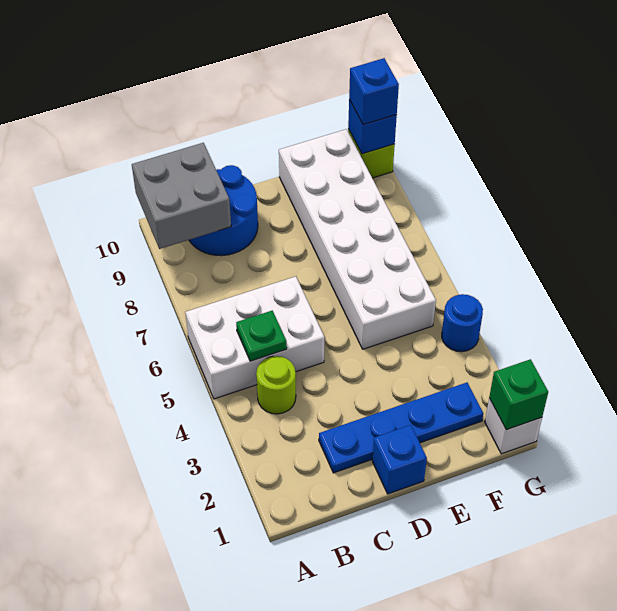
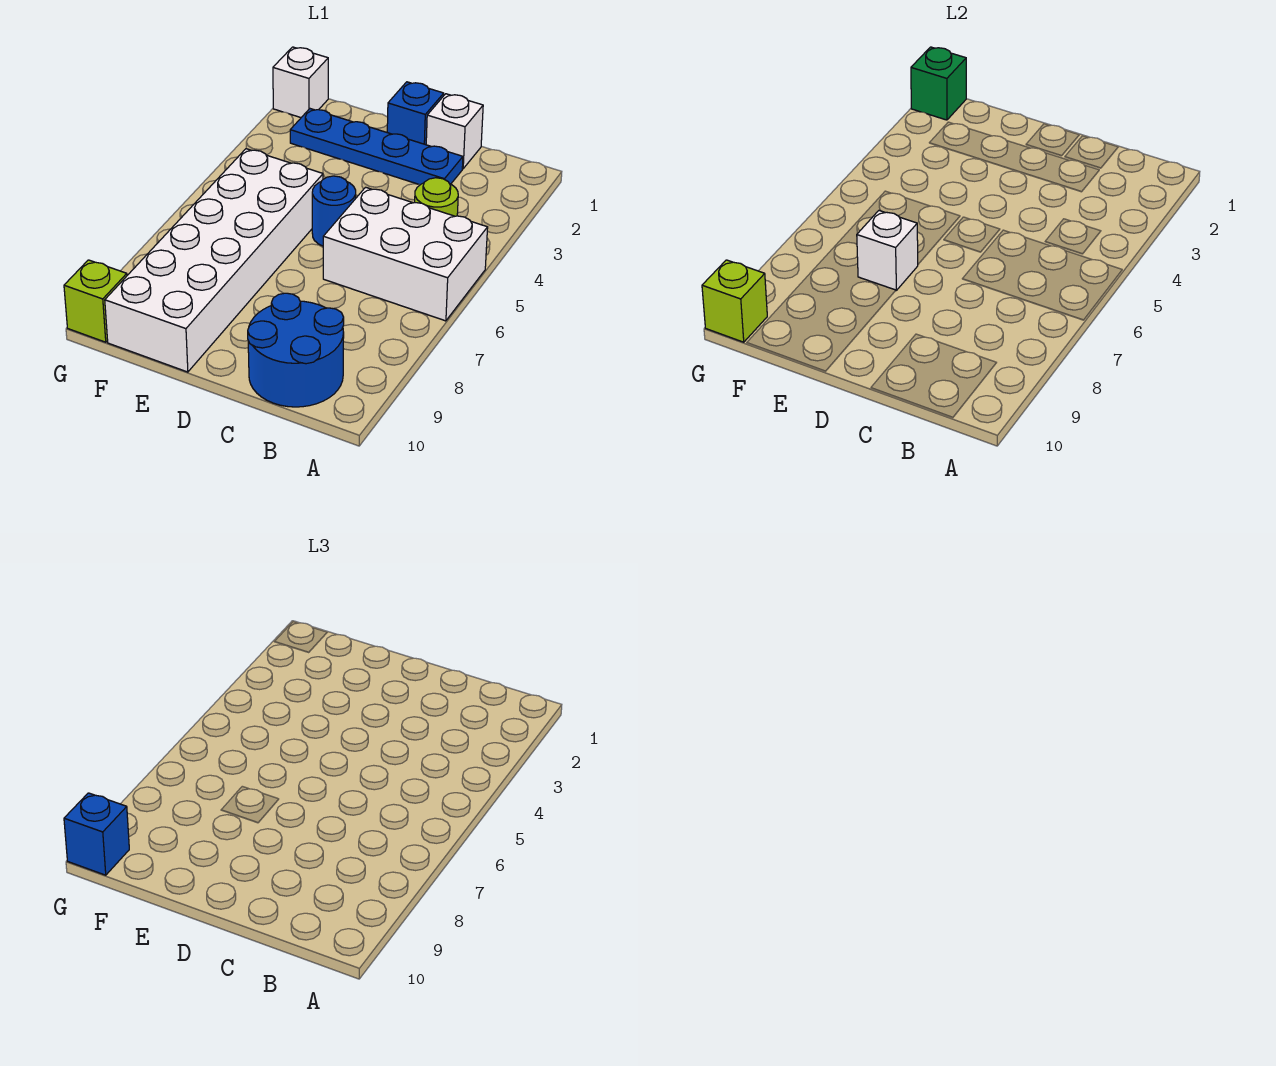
grey brick A9:B10 level 2 -> none
green plate B5 level 2 -> none
none -> white brick C1 level 1
none -> white brick E7 level 2
blue round brick G4 level 1 -> blue round brick D5 level 1
blue brick G10 level 2 -> lime brick G10 level 2

